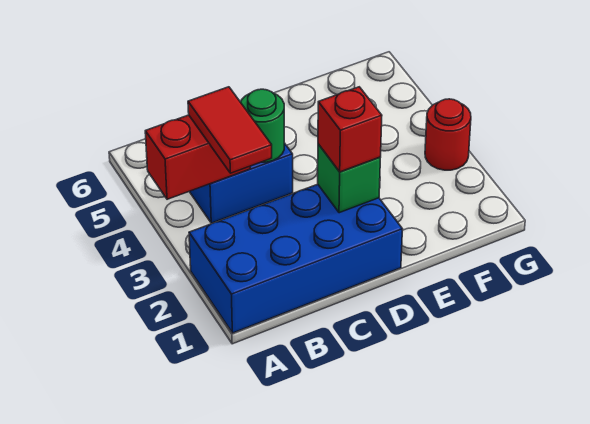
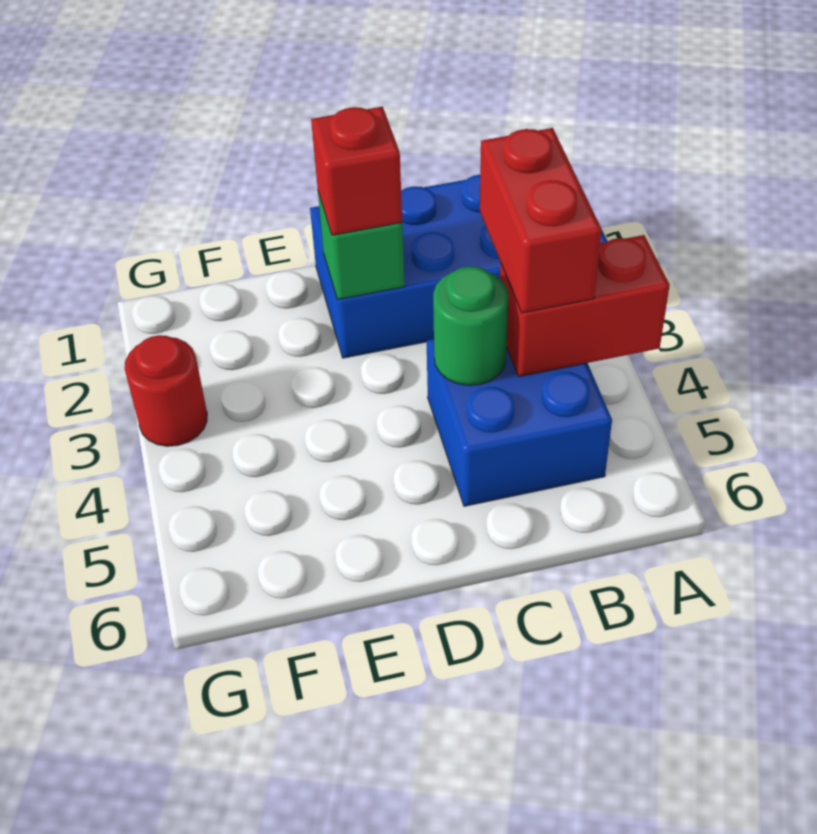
red tile B3:B4 level 3 -> red brick B3:B4 level 3

